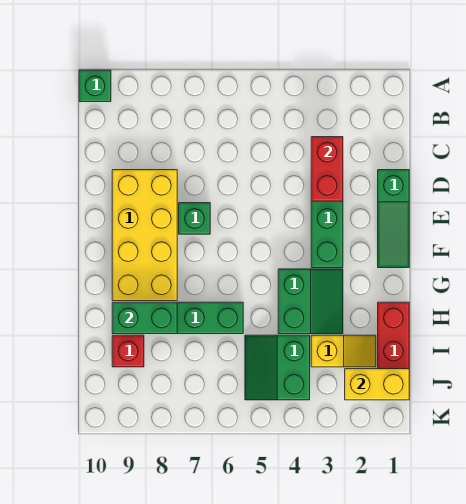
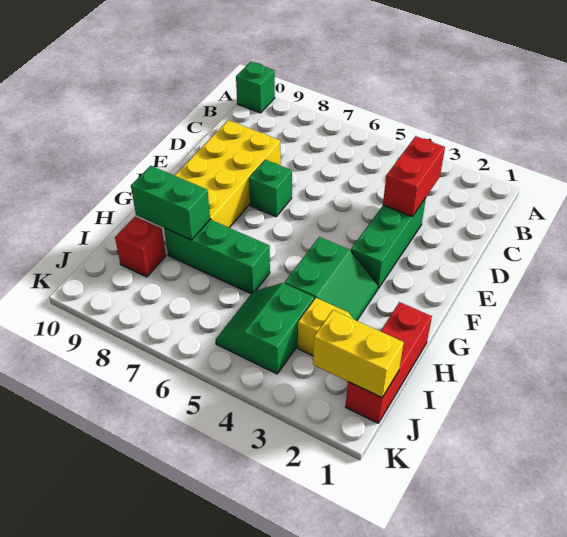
green slope D1:F1 level 1 top D -> none

